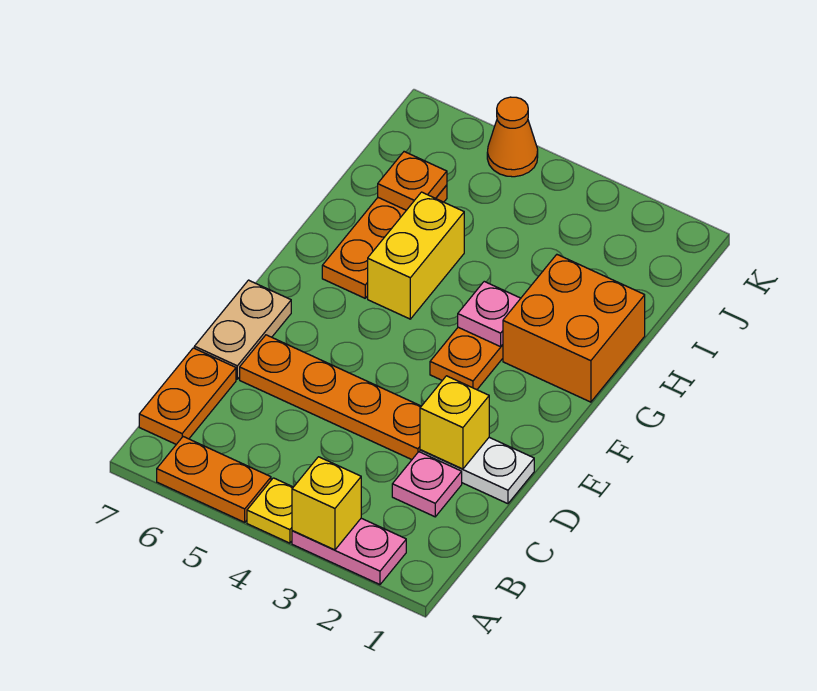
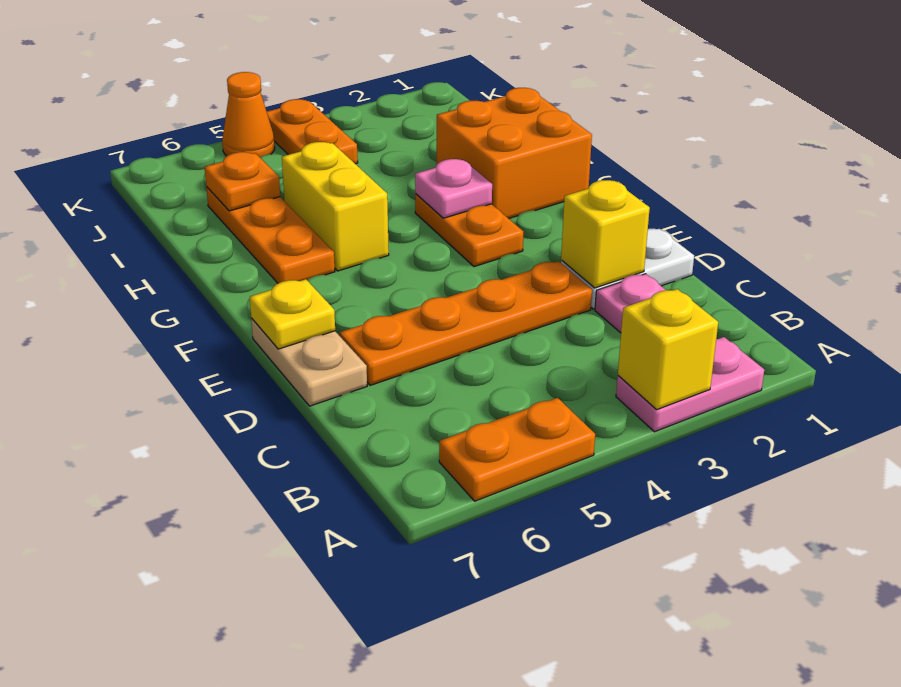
yellow plate A4 level 1 -> yellow plate E7 level 2
orange plate B7:C7 level 1 -> orange plate J4:K4 level 1

